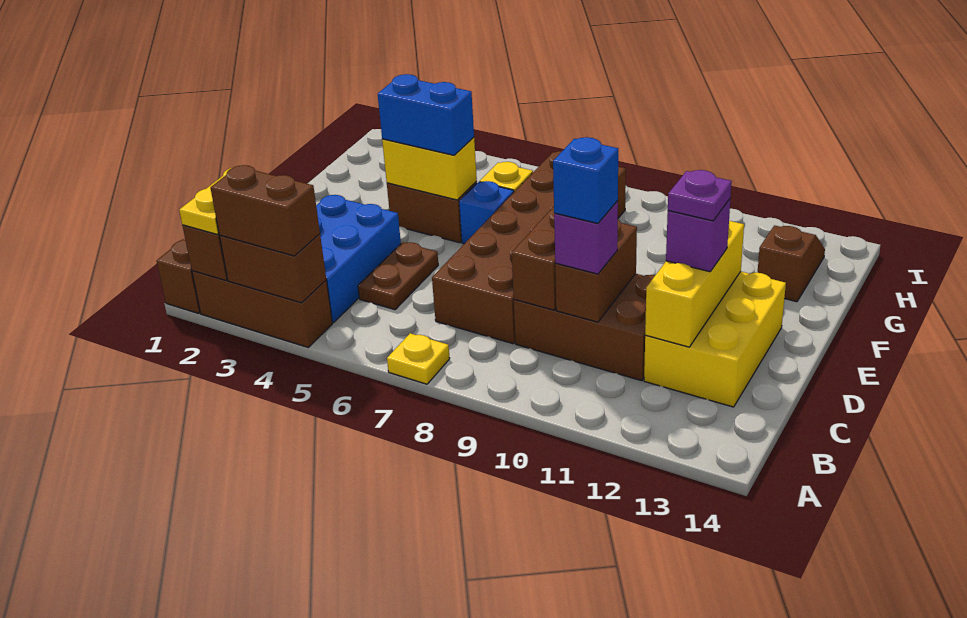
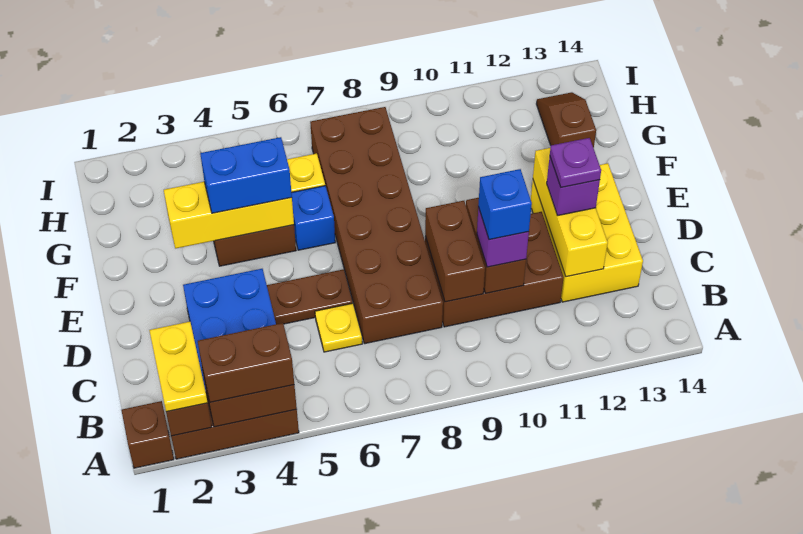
yellow plate A7 level 1 -> yellow plate C6 level 1
brown plate C5:D5 level 1 -> brown plate D5:D6 level 1
yellow brick F4:F5 level 2 -> yellow brick F3:F5 level 2

